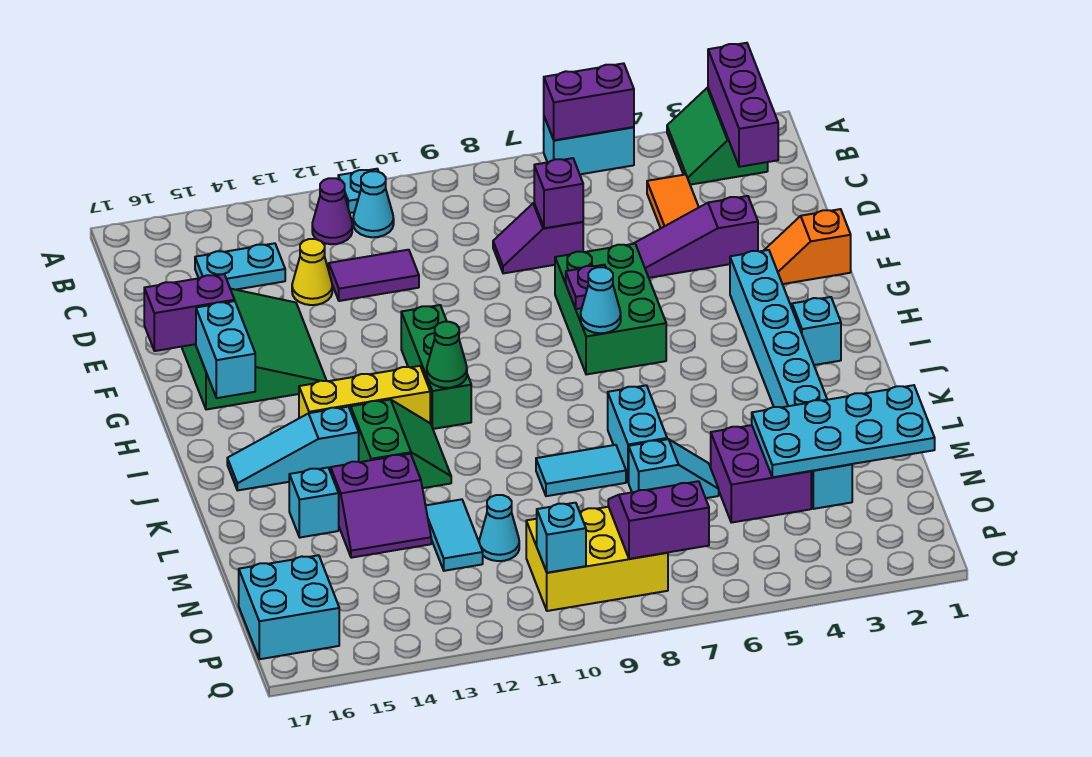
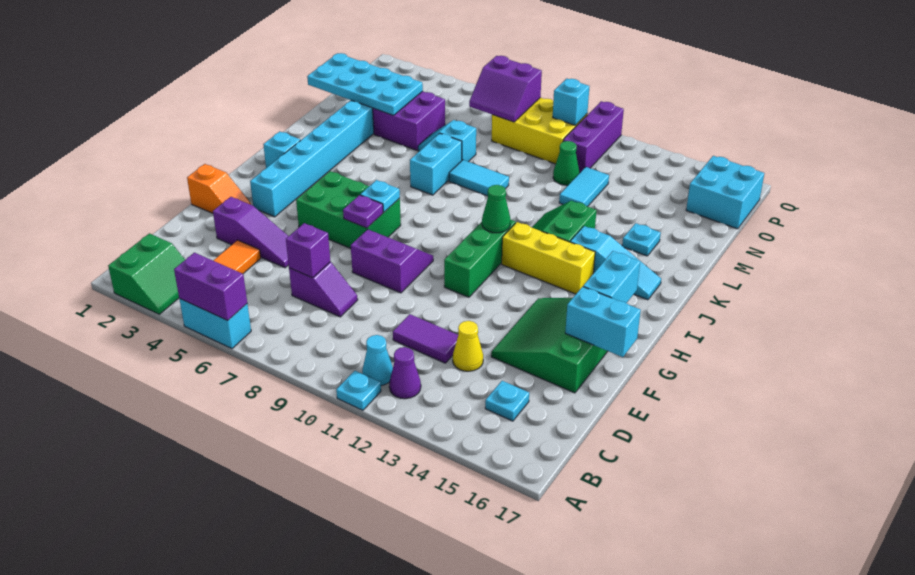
purple brick A2:C2 level 2 -> purple brick O11:Q11 level 1
cyan plate C14:C15 level 1 -> cyan plate C15 level 1
green brick F6:H7 level 1 -> green brick G5:H7 level 1
purple brick F16:F17 level 2 -> cyan brick F16:F17 level 2
cyan cone H7 level 2 -> cyan plate H7 level 2
purple slope L13:M14 level 1 top L -> purple slope F8:G9 level 1 top F
cyan brick L15 level 1 -> cyan plate L15 level 1
cyan cone N11 level 1 -> green cone N11 level 1

